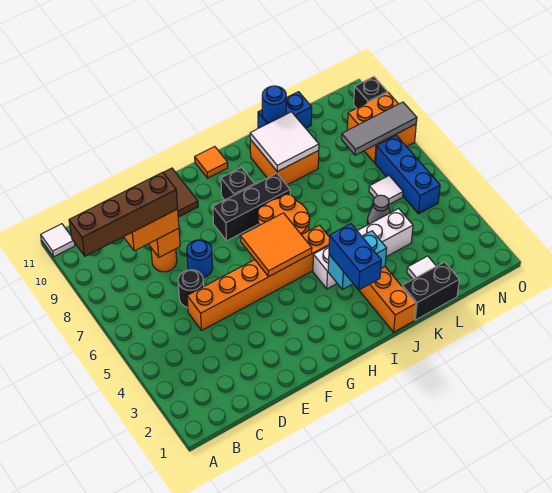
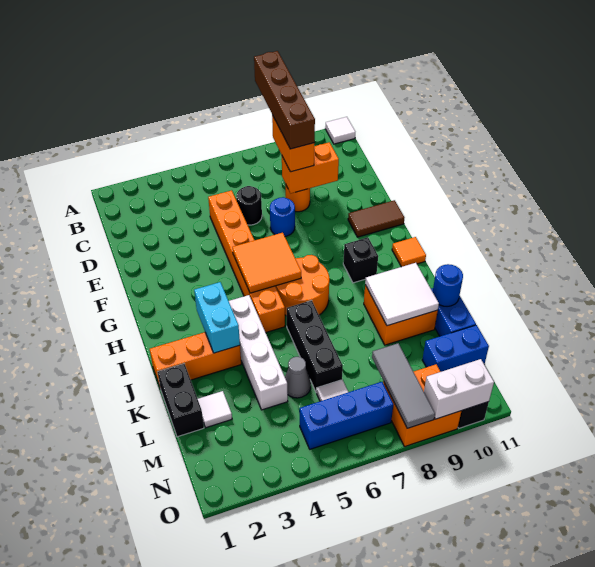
black brick G8:I8 level 1 -> black brick J6:L6 level 1
blue brick I2:I3 level 3 -> blue brick M10:M11 level 1
none -> white brick O9:O10 level 2

